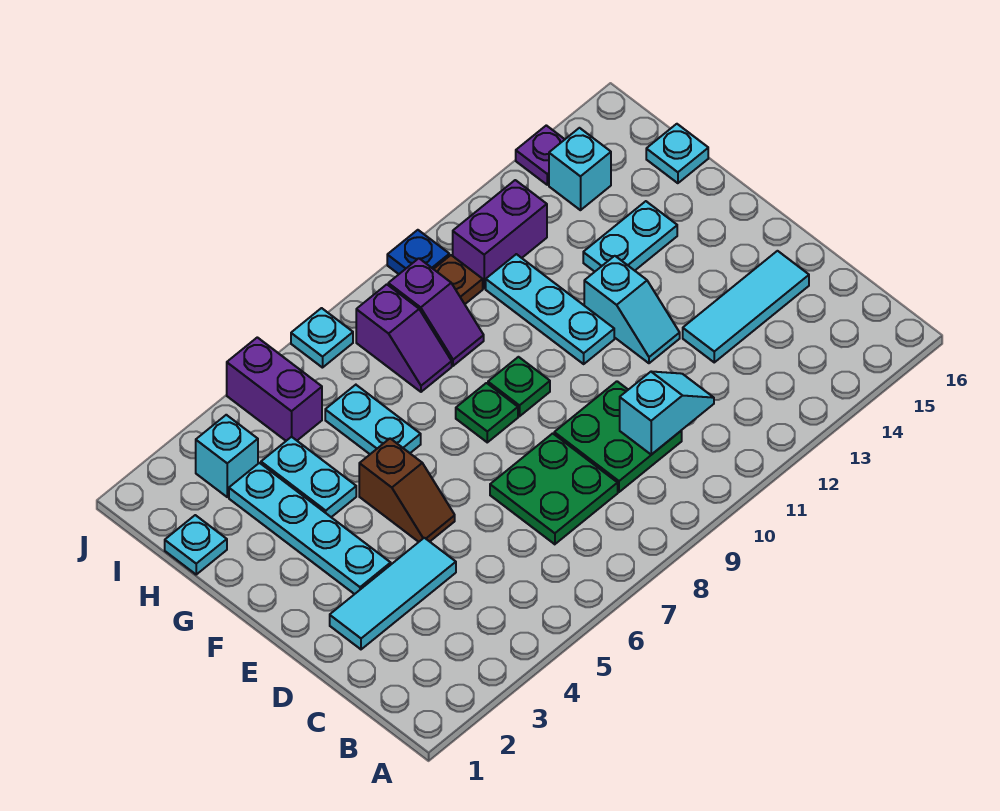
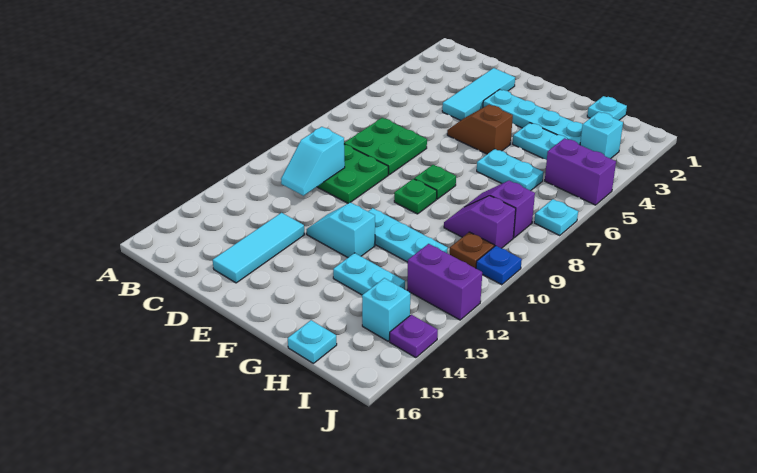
cyan plate G13:G14 level 1 -> cyan plate G13:H13 level 1
purple brick I11:I12 level 1 -> purple brick I12:J12 level 1

